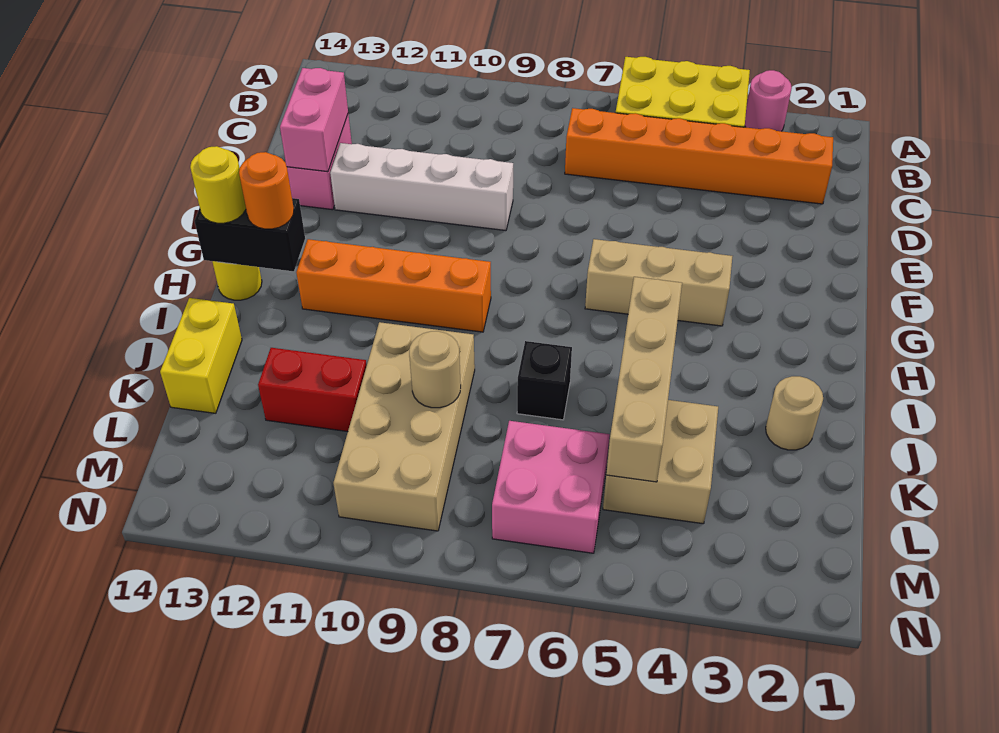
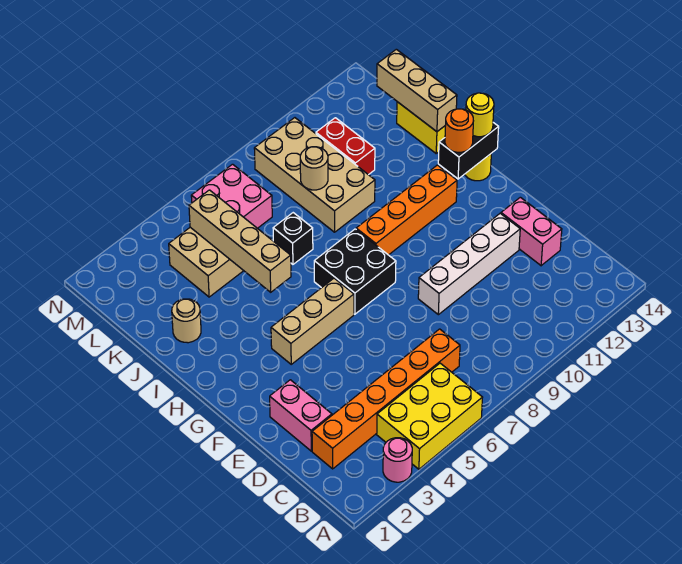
pink brick D13:E13 level 2 -> pink brick D2:E2 level 1
none -> black brick G7:H8 level 1
none -> tan brick J14:L14 level 2
red brick K11:K12 level 1 -> red brick K11:L11 level 1

